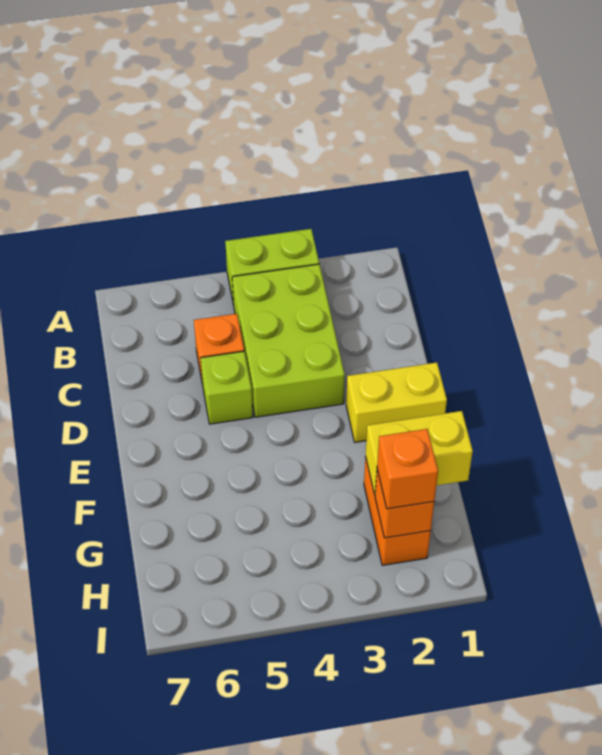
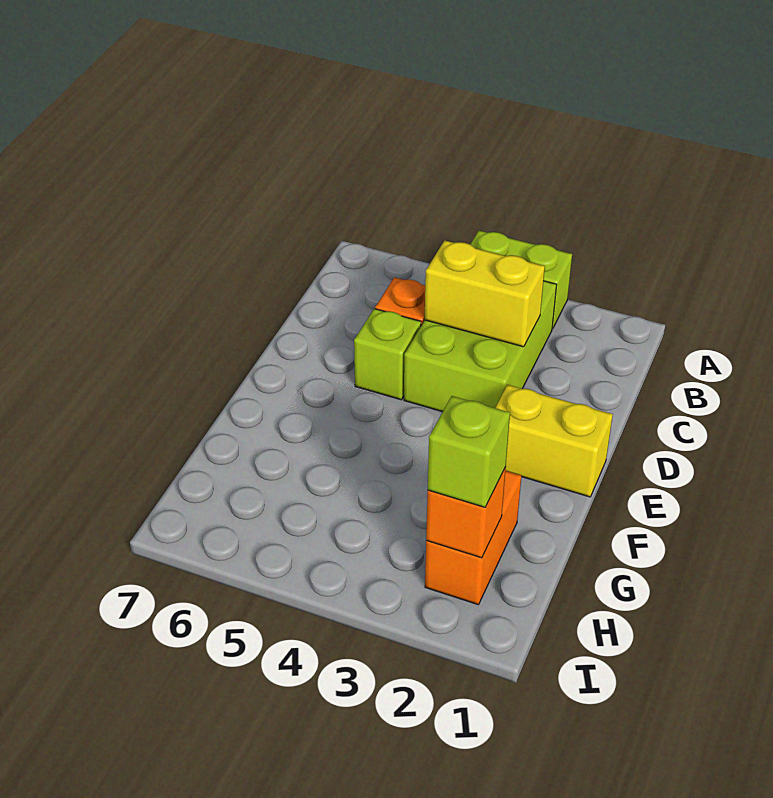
yellow brick G1:G2 level 2 -> yellow brick C3:C4 level 2
orange brick H2 level 3 -> lime brick H2 level 3

